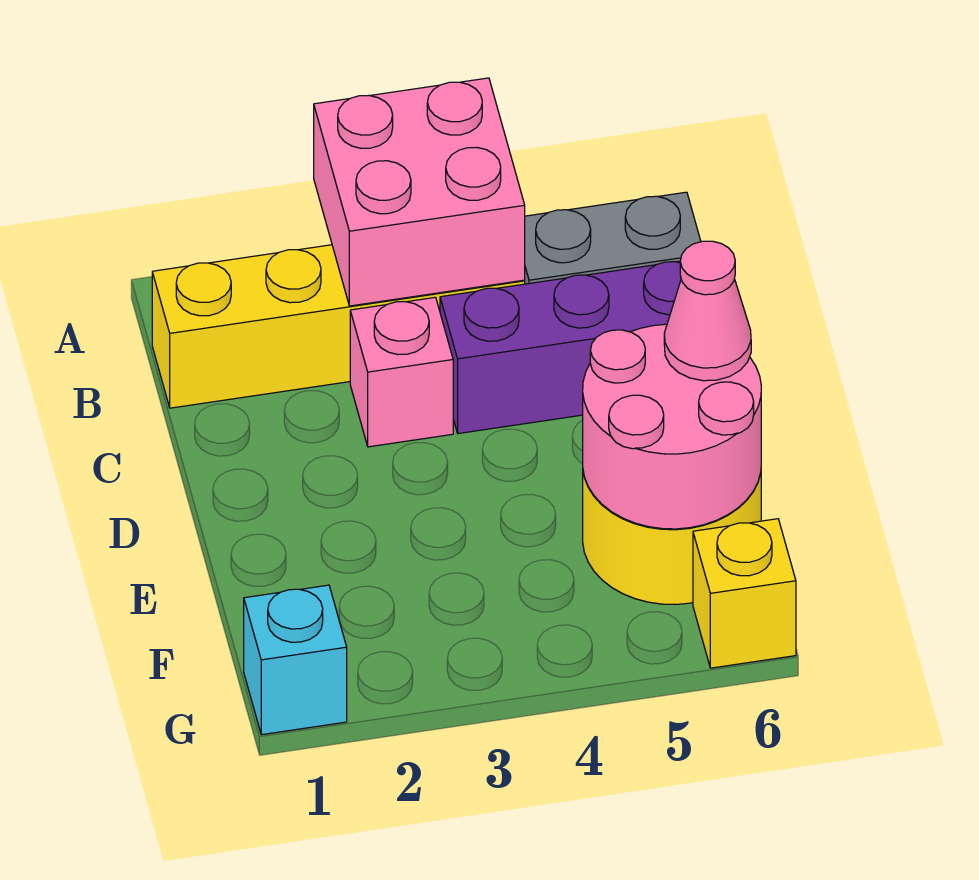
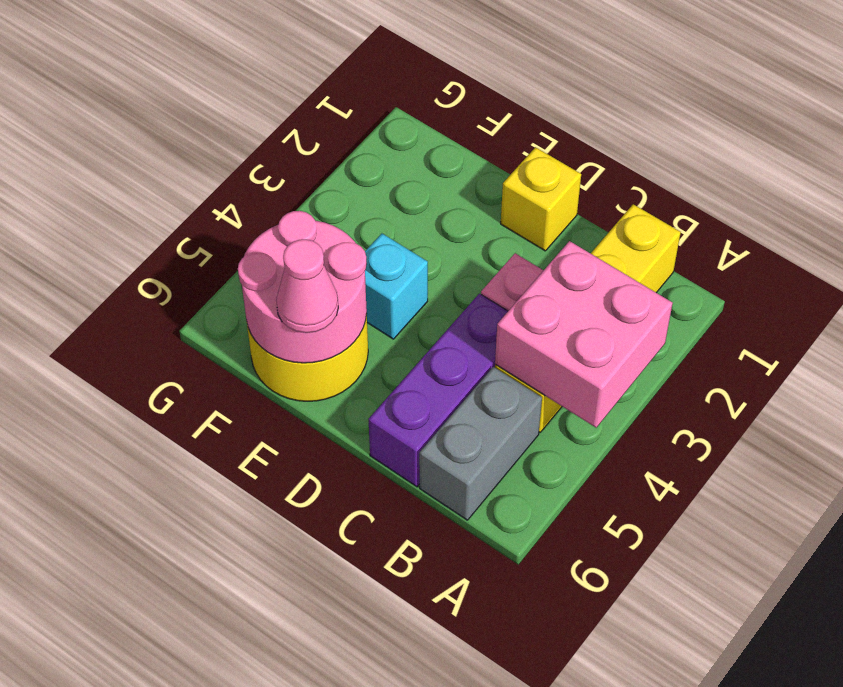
cyan brick G1 level 1 -> cyan brick E4 level 1
yellow brick G6 level 1 -> yellow brick D1 level 1

